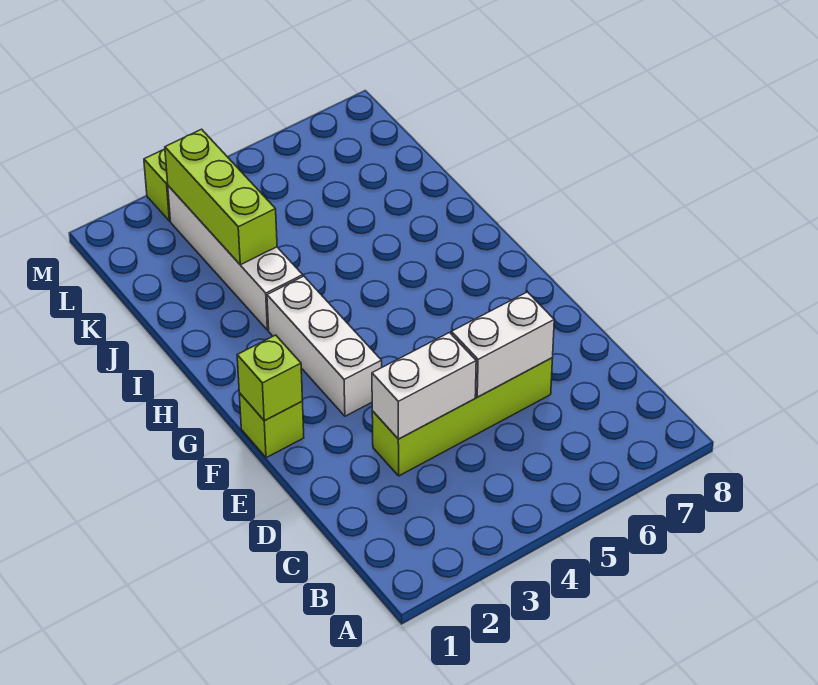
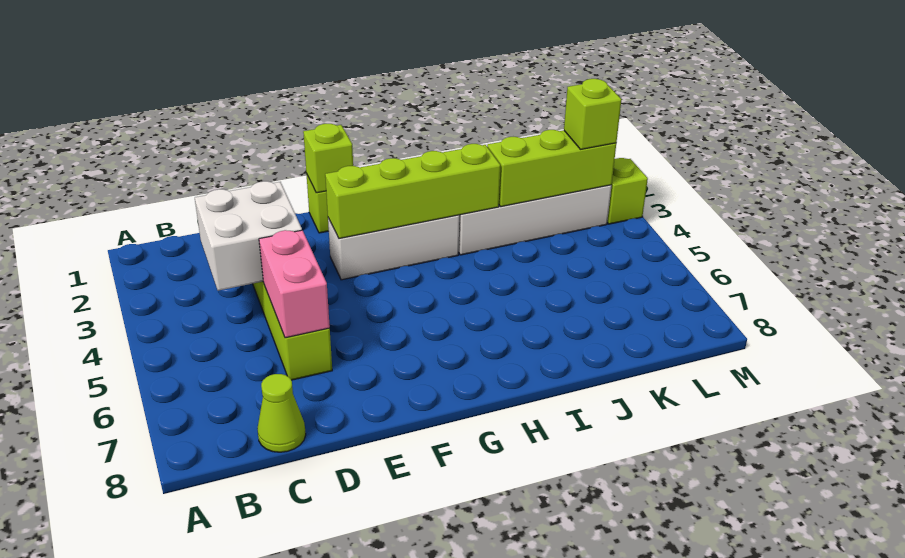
none -> lime cone C8 level 1
white brick D3:D4 level 2 -> white brick C3:D4 level 2
white brick D5:D6 level 2 -> pink brick D5:D6 level 2
none -> lime brick F3:I3 level 2
none -> lime brick L3 level 3

